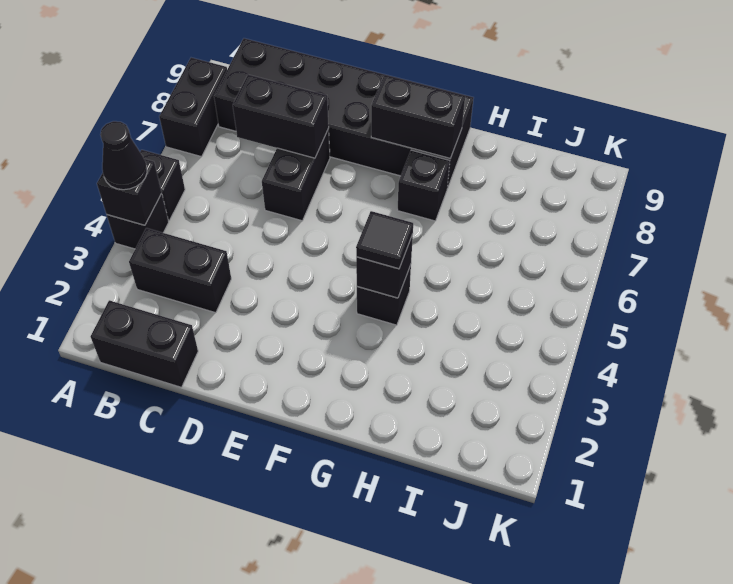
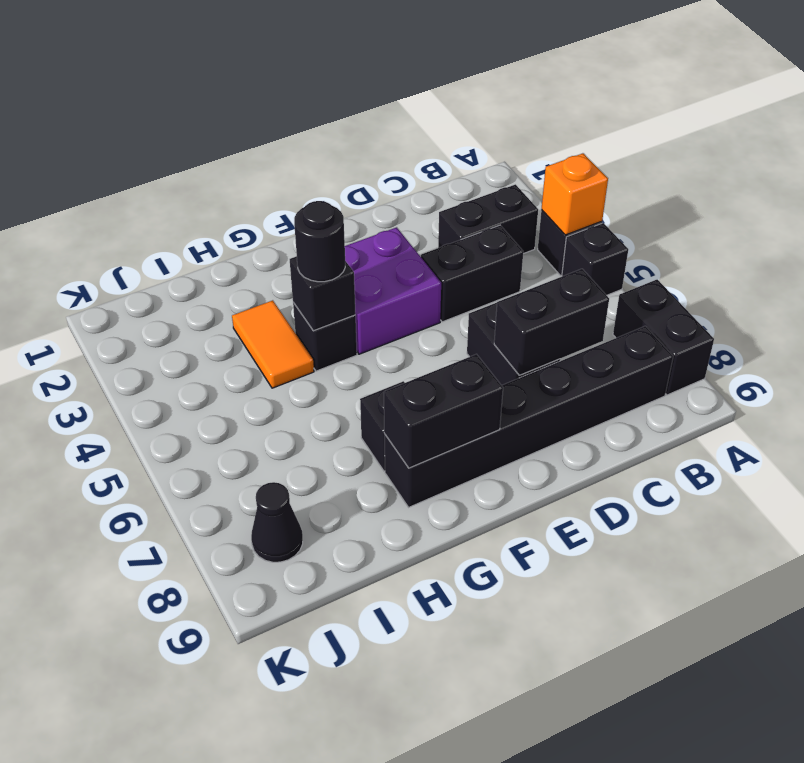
black brick A4 level 2 -> orange brick A4 level 2
black cone A4 level 3 -> black cone J8 level 1
black brick B1:C1 level 1 -> black brick C4:D4 level 1
black brick B8:G9 level 1 -> black brick B8:G8 level 1
none -> purple brick E3:F4 level 1
black tile G4 level 3 -> black round brick G4 level 3
none -> orange tile H3:H4 level 1

